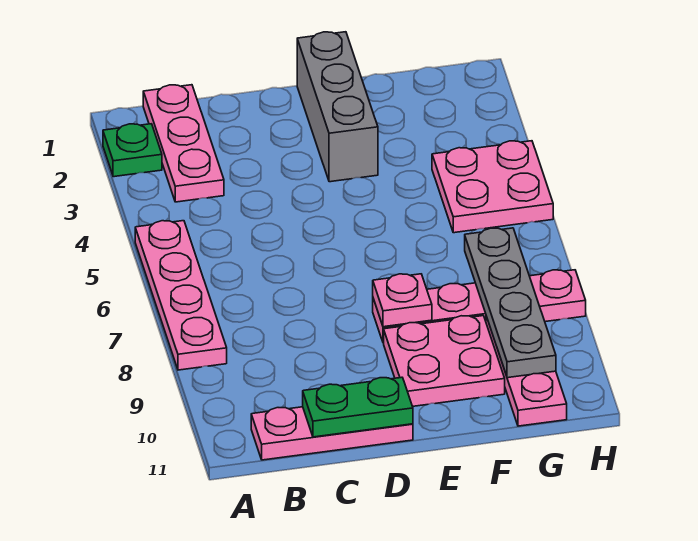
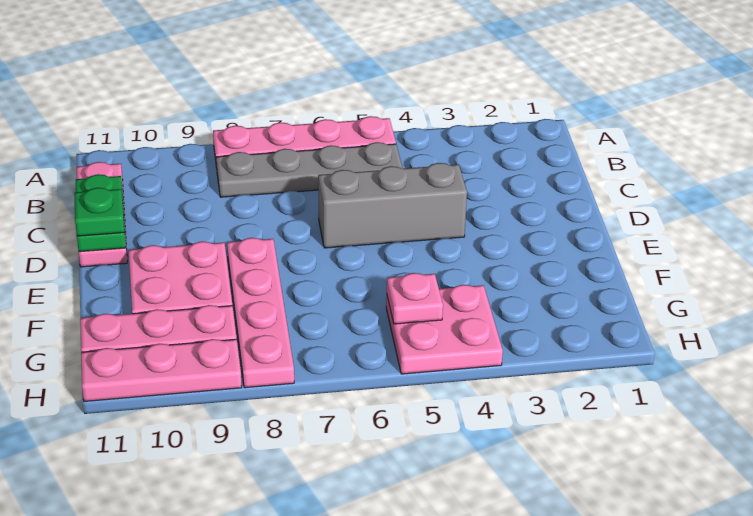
green plate A2 level 1 -> green plate D11 level 3
pink plate B1:B3 level 1 -> pink plate H9:H11 level 1
grey brick E1:E3 level 1 -> grey brick D4:D6 level 1
pink plate E8 level 2 -> pink plate G5 level 2
grey plate G7:G10 level 2 -> grey plate B5:B8 level 1

